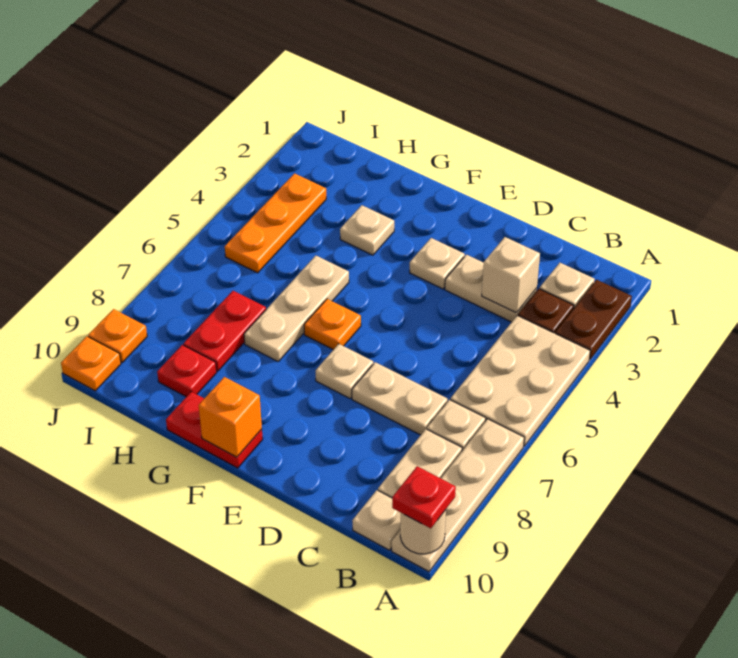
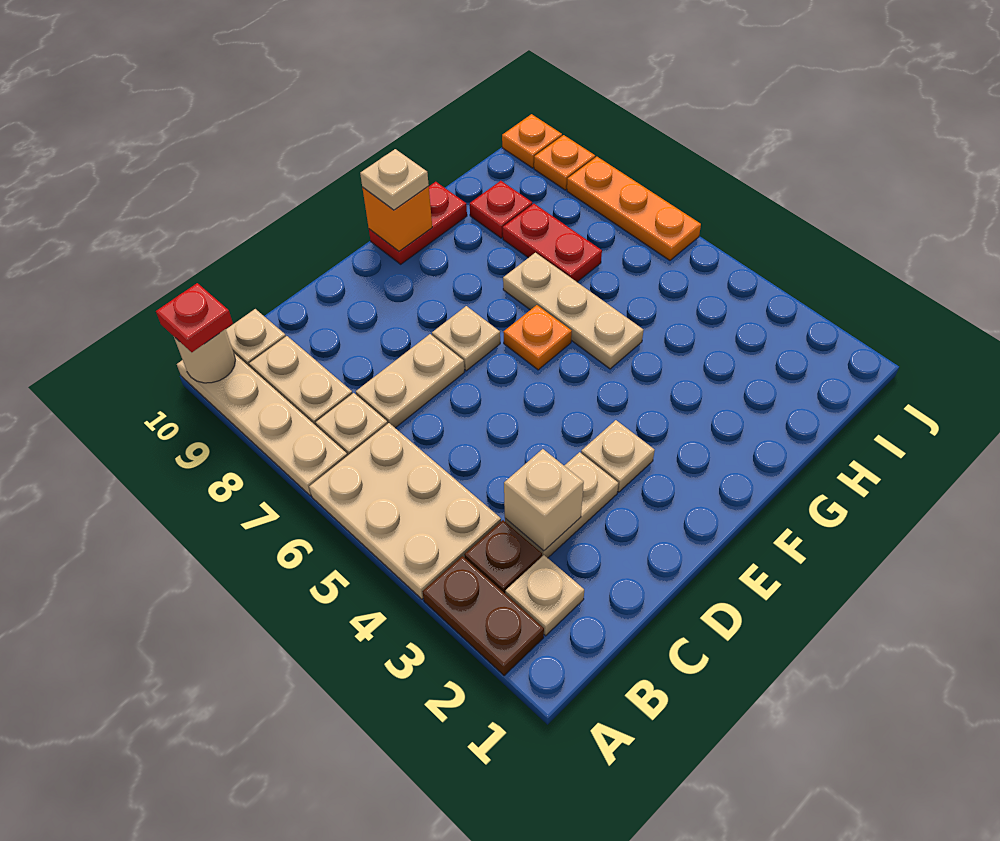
tan plate G3 level 1 -> tan plate F10 level 3
orange plate I3:I5 level 1 -> orange plate J6:J8 level 1

